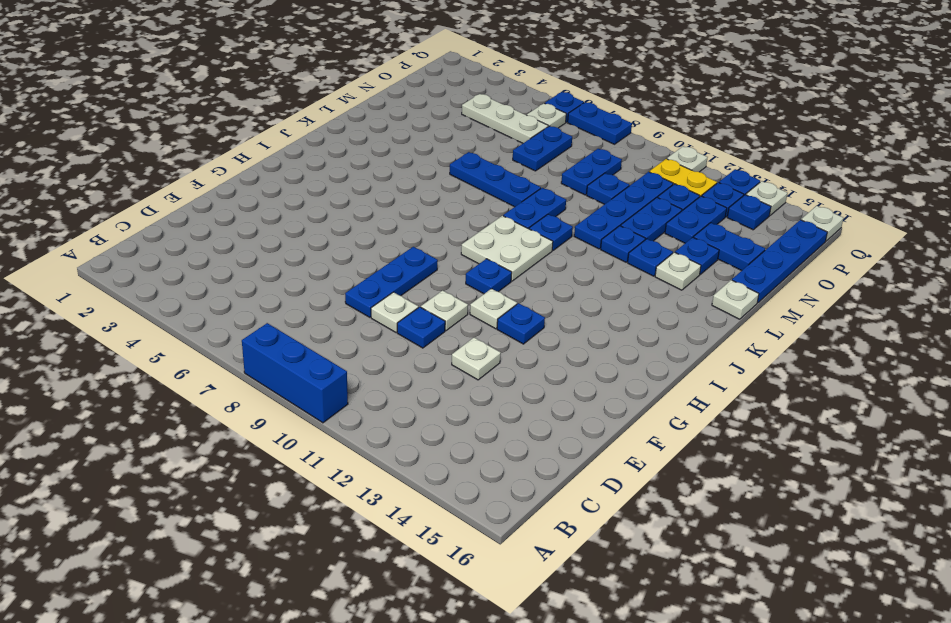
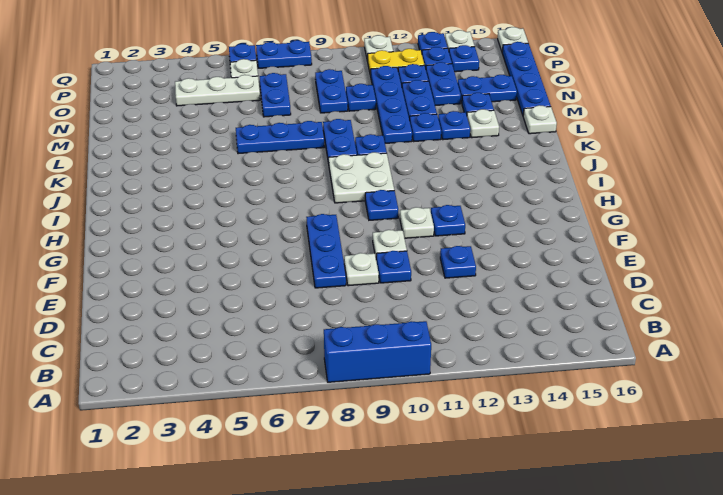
white plate E12 level 1 -> blue plate E12 level 1

